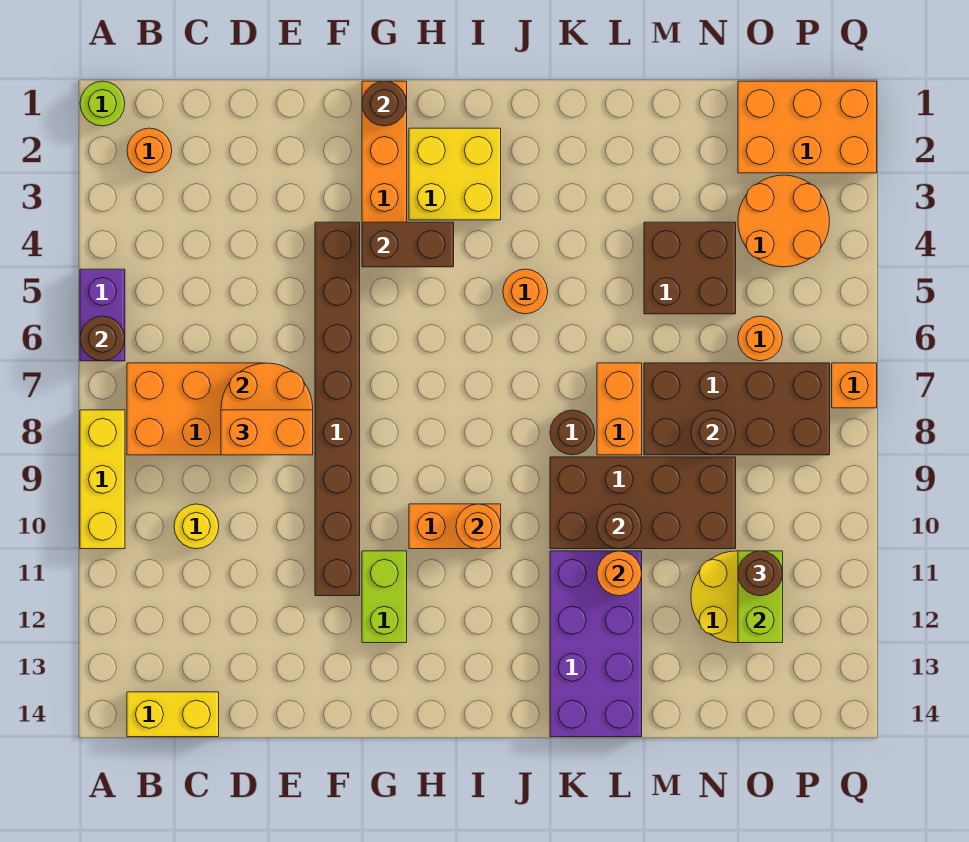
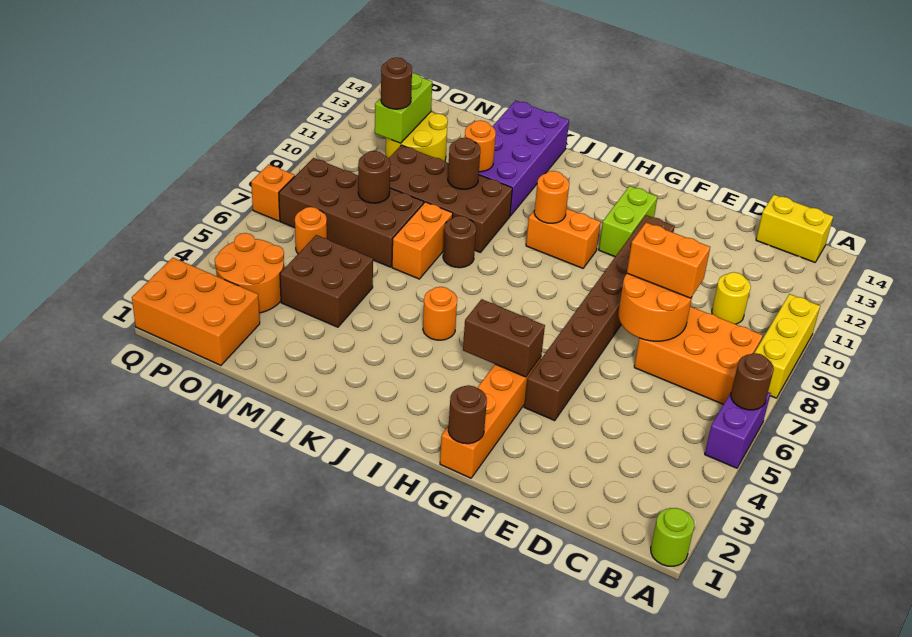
orange round brick B2 level 1 -> none
yellow brick H2:I3 level 1 -> none

